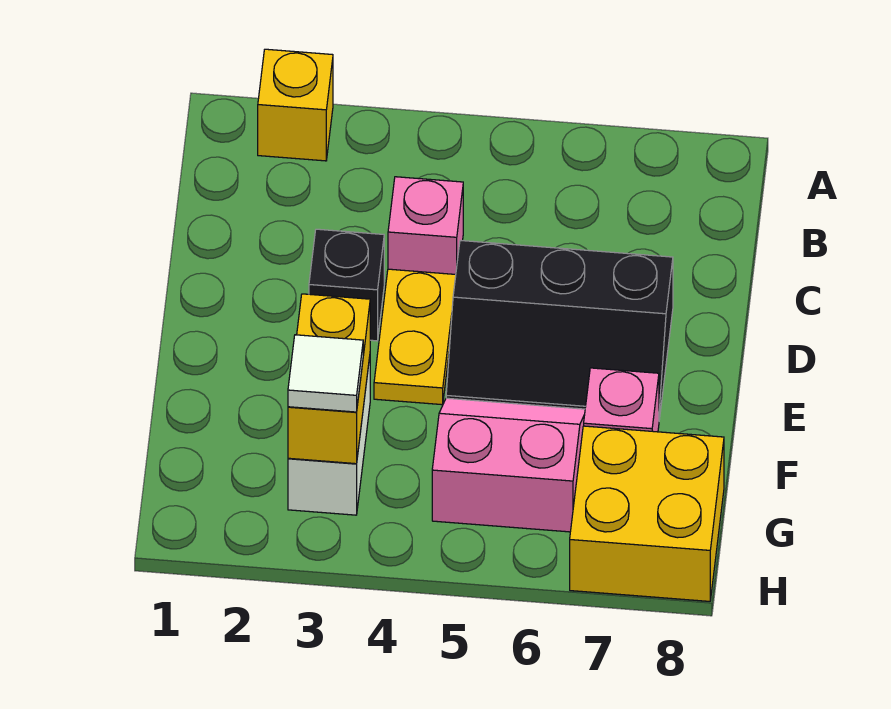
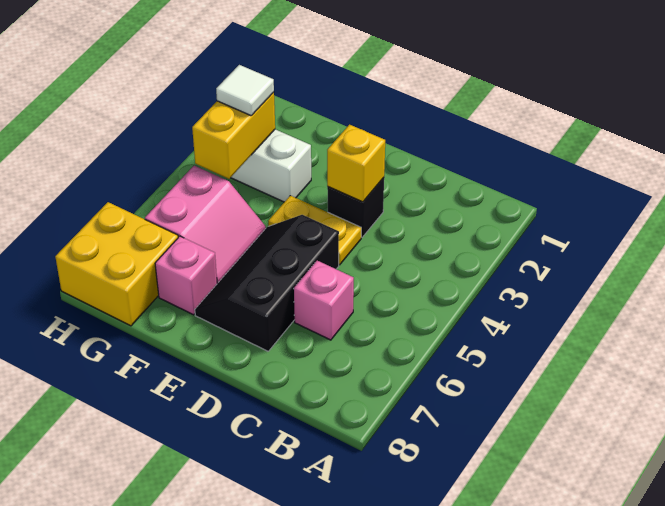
yellow brick A2 level 1 -> yellow brick D3 level 2
pink brick C4 level 1 -> pink brick C6 level 1
yellow brick F3:G3 level 2 -> yellow brick G3:G4 level 2

